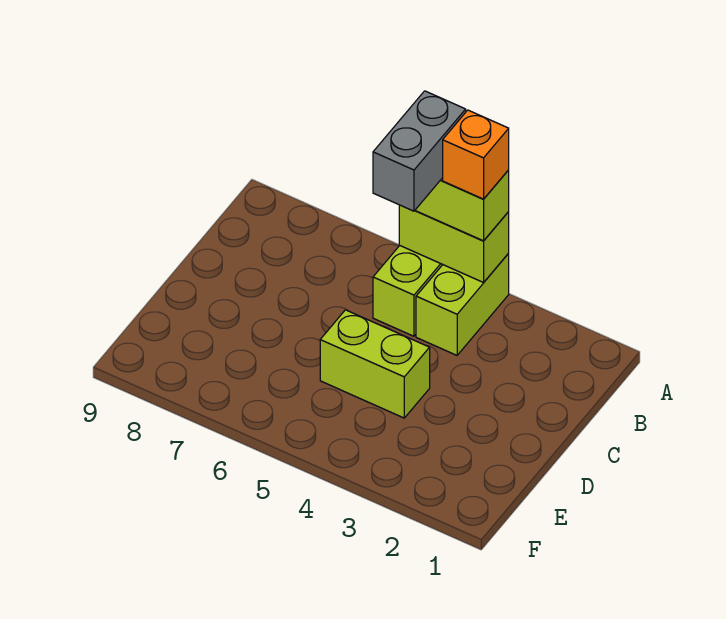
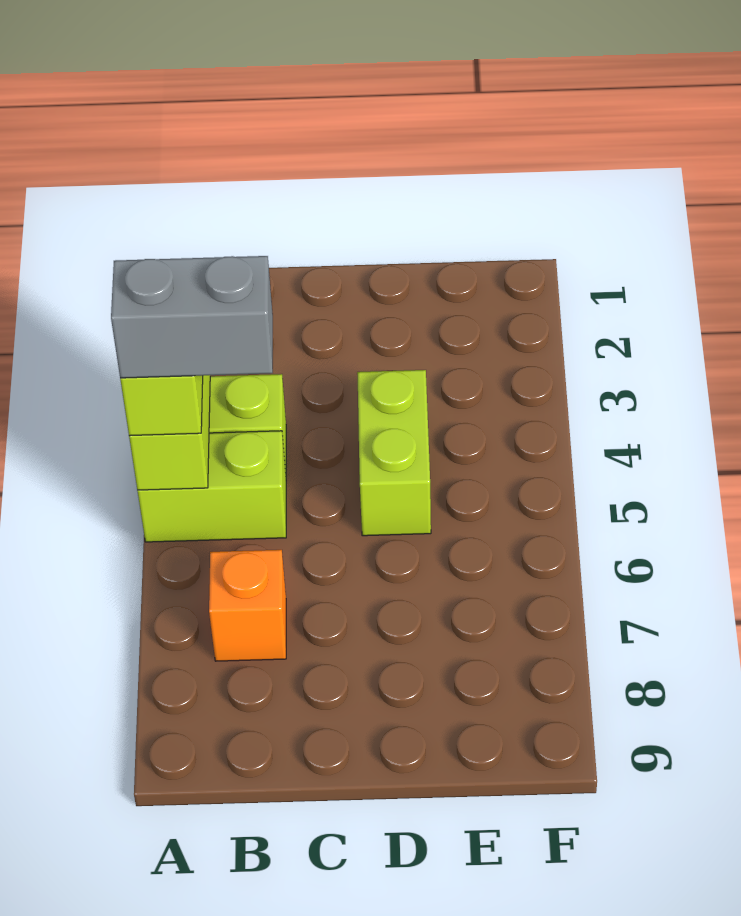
orange brick A4 level 4 -> orange brick B7 level 1

